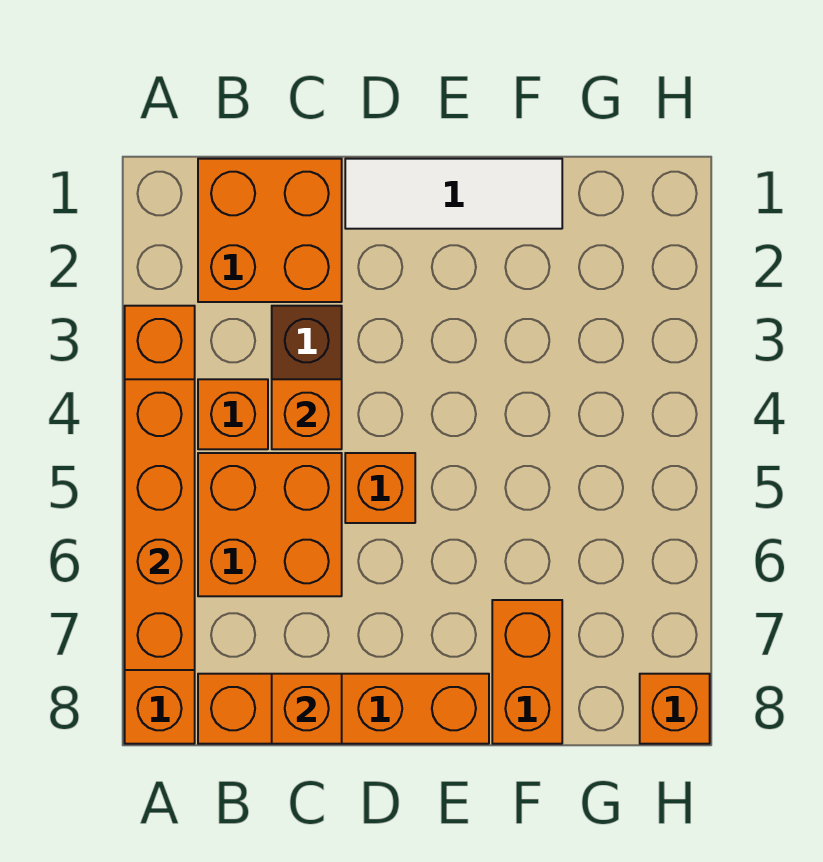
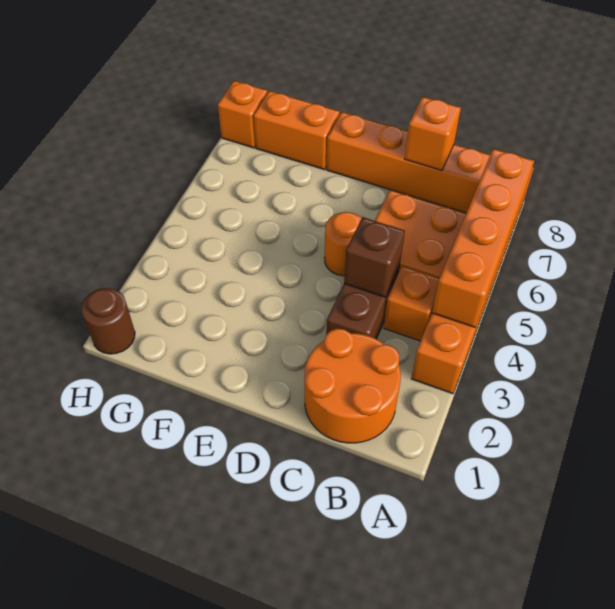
orange brick B1:C2 level 1 -> orange round brick B1:C2 level 1
orange brick C4 level 2 -> brown brick C4 level 2
white tile D1:F1 level 1 -> none
orange brick D5 level 1 -> orange round brick D5 level 1
orange brick F7:F8 level 1 -> orange brick F8:G8 level 1
none -> brown round brick H1 level 1

